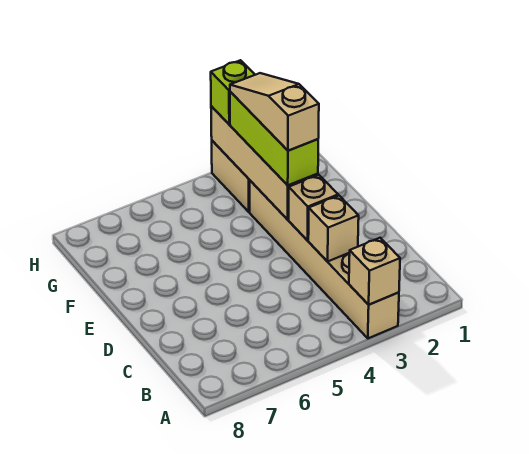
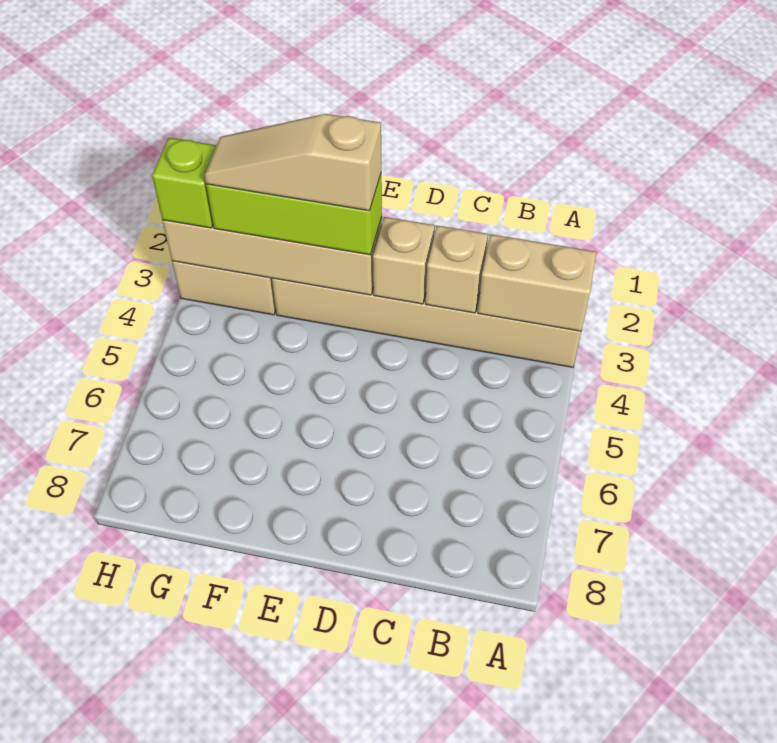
tan brick A3 level 2 -> tan brick A3:B3 level 2

